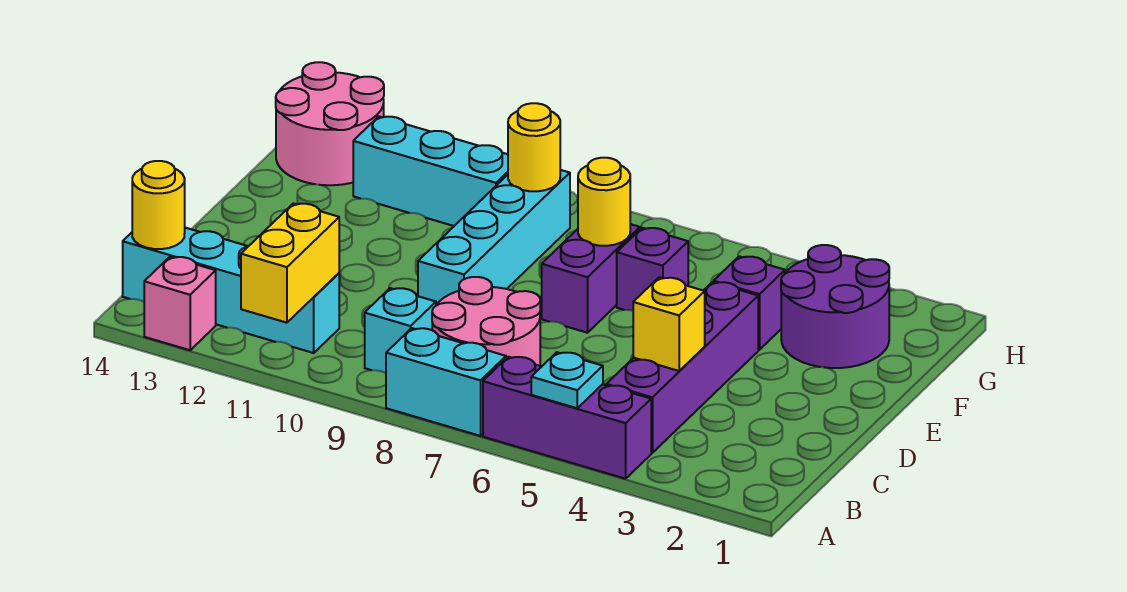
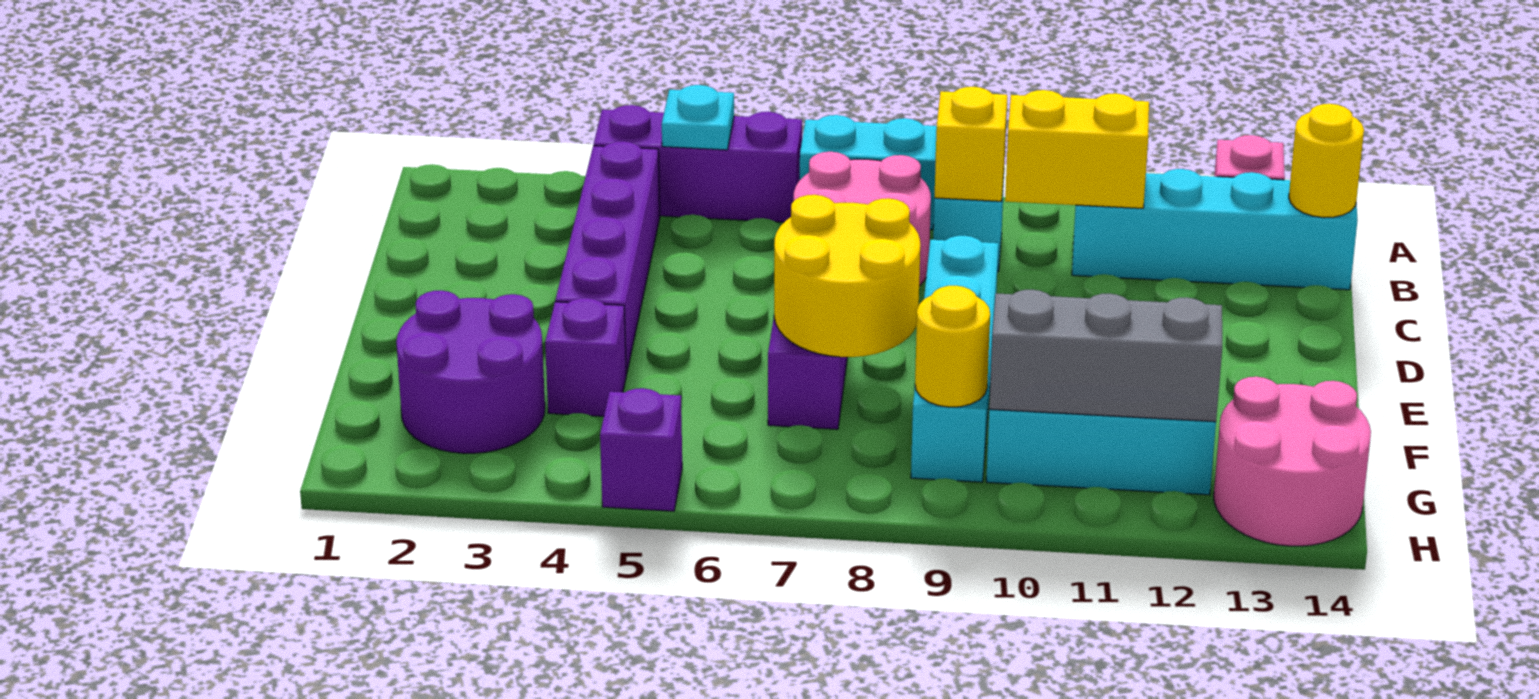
yellow brick A11:B11 level 2 -> yellow brick B10:B11 level 2
yellow brick C4 level 2 -> yellow brick B9 level 2
purple brick F6 level 1 -> purple brick H5 level 1
yellow round brick F7 level 2 -> yellow round brick E7:F8 level 2
none -> grey brick G10:G12 level 2

